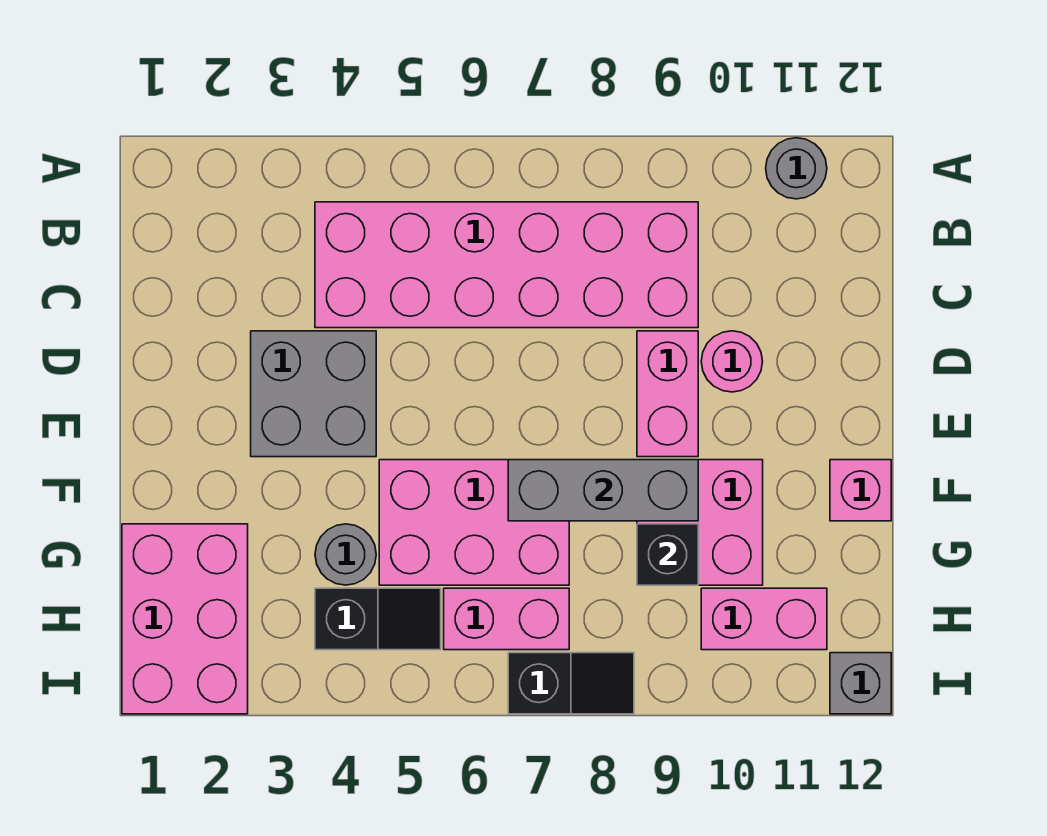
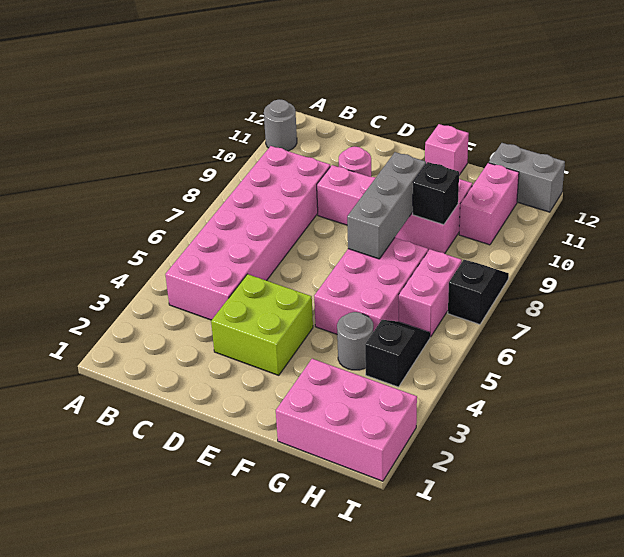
grey brick D3:E4 level 1 -> lime brick D3:E4 level 1
grey brick I12 level 1 -> grey brick H12:I12 level 1

